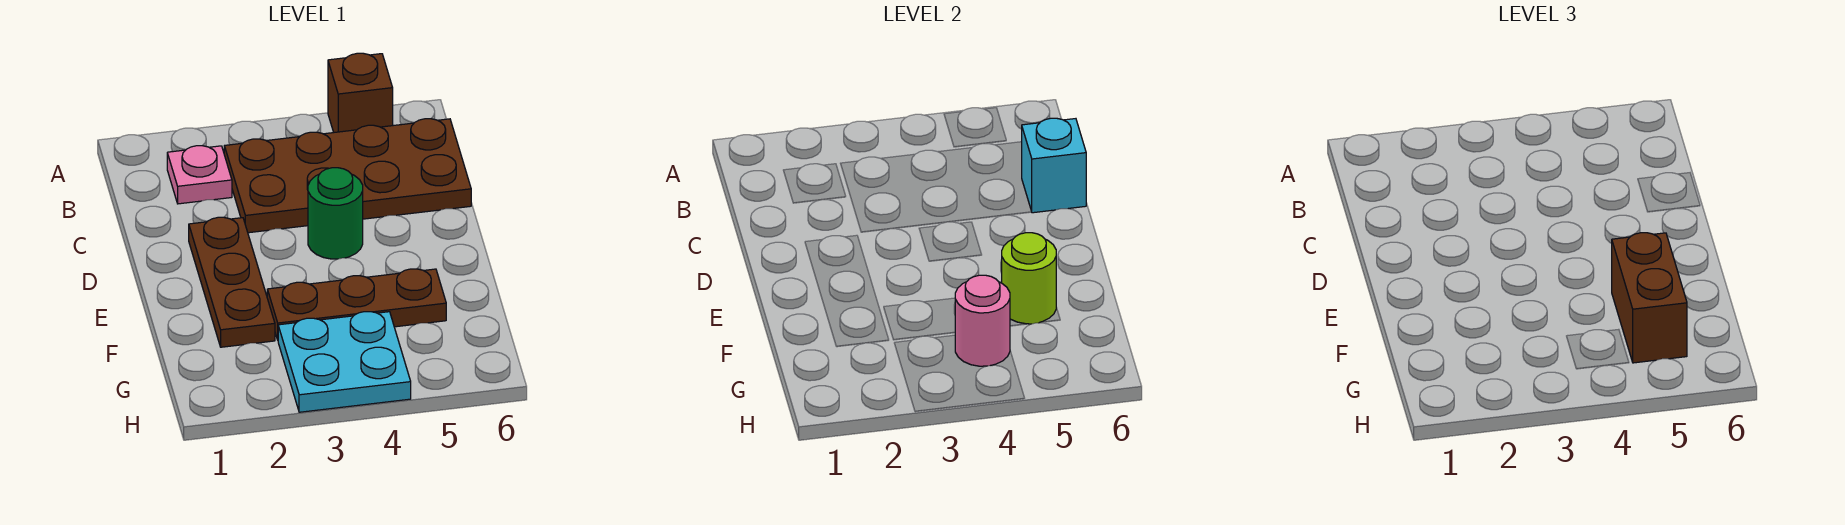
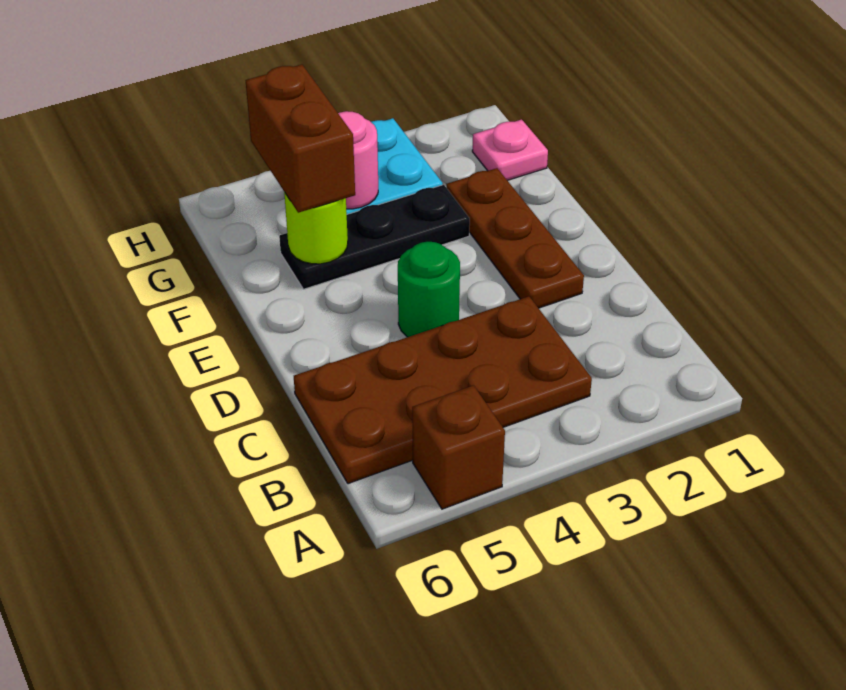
pink plate B2 level 1 -> pink plate G1 level 1
cyan brick C6 level 2 -> none
brown plate F3:F5 level 1 -> black plate F3:F5 level 1

